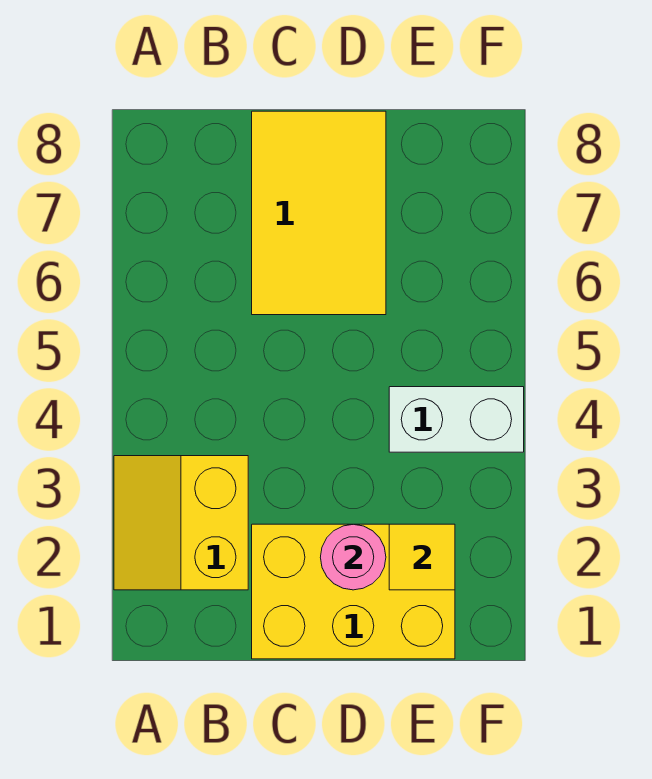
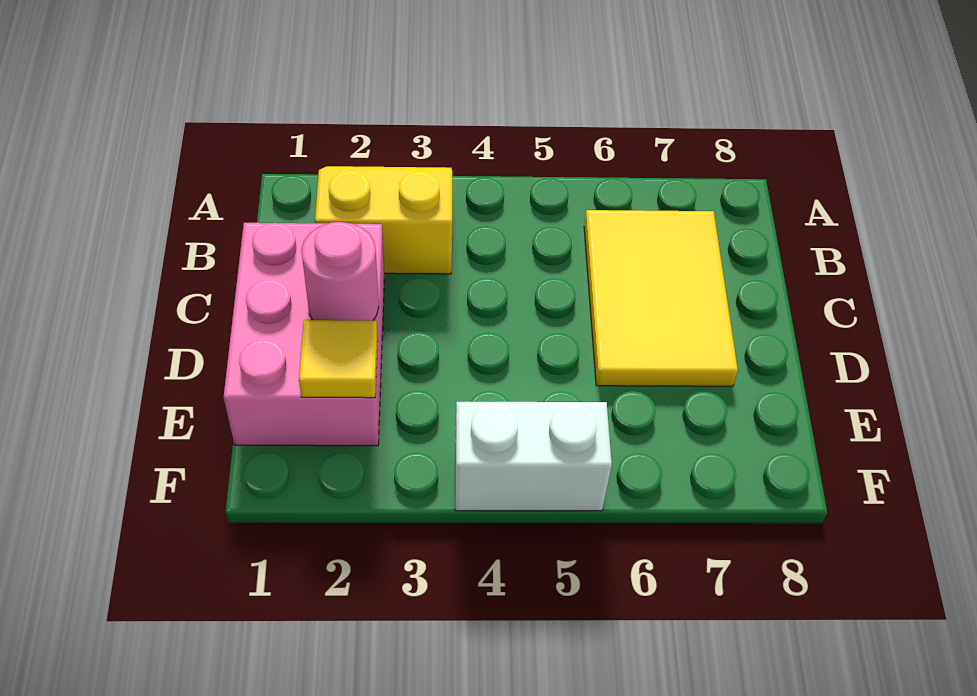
yellow brick C1:E2 level 1 -> pink brick C1:E2 level 1
yellow tile C6:D8 level 1 -> yellow tile B6:D7 level 1
white brick E4:F4 level 1 -> white brick F4:F5 level 1

